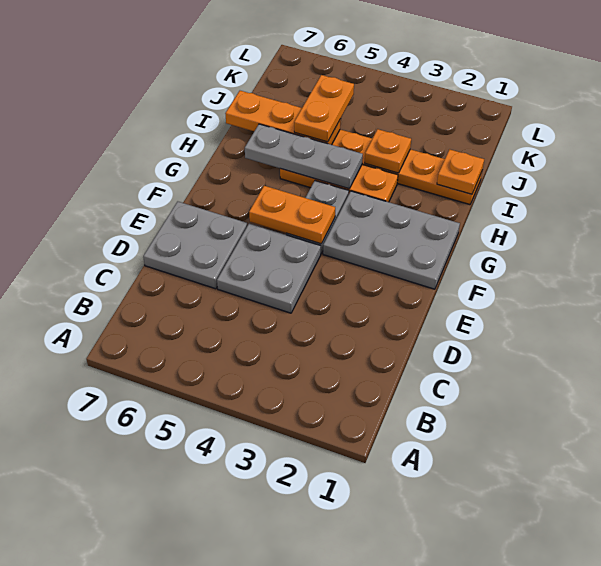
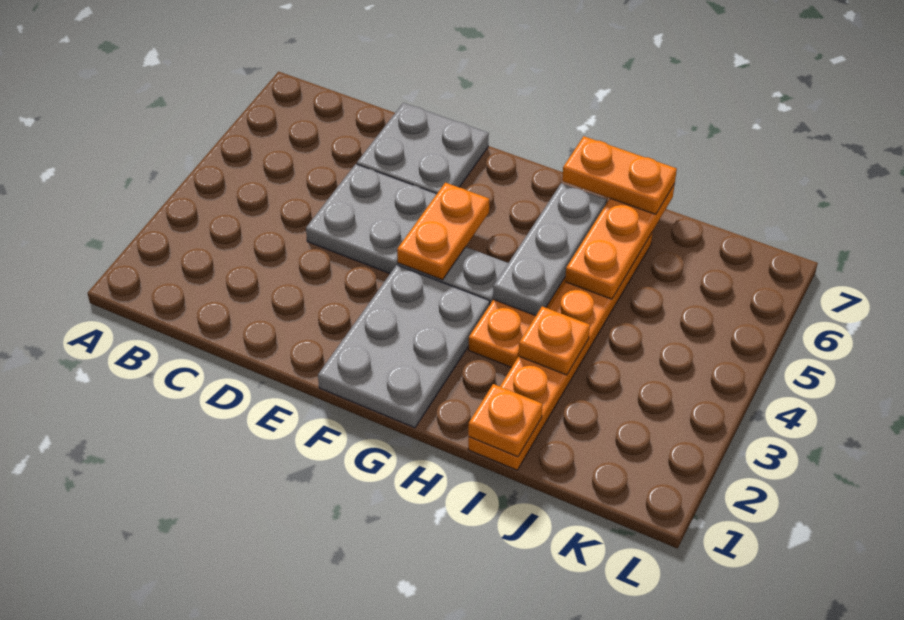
orange plate I5:J5 level 3 -> orange plate H7:I7 level 3

